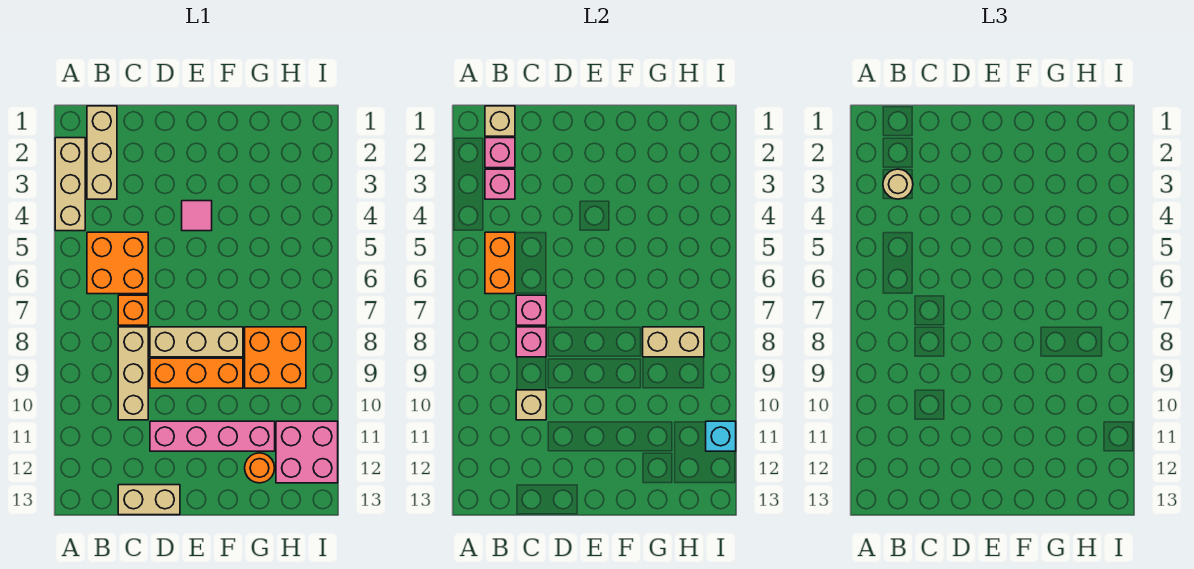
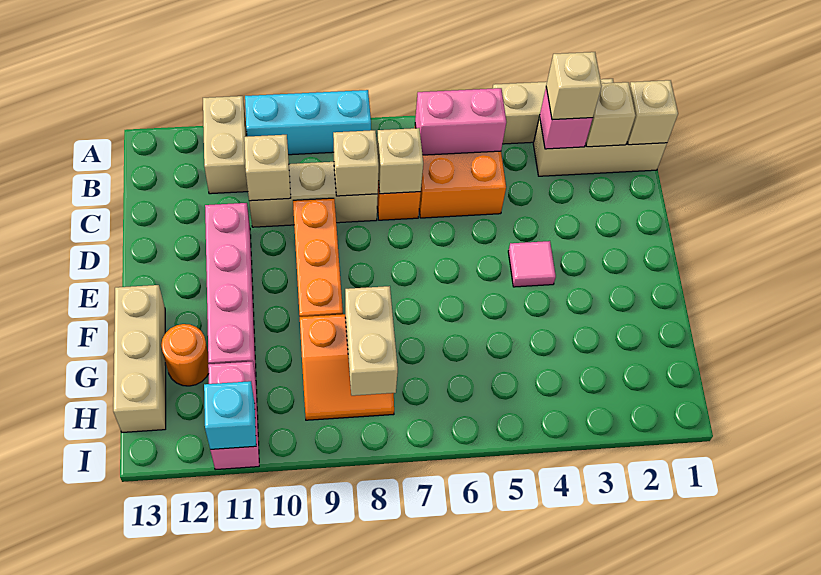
none -> cyan brick A8:A10 level 1
pink brick B2 level 2 -> tan brick B2 level 2
tan round brick B3 level 3 -> tan brick B3 level 3
orange brick B5:B6 level 2 -> pink brick B5:B6 level 2
pink brick C7 level 2 -> tan brick C7 level 2
pink brick C8 level 2 -> tan brick C8 level 2
tan brick C13:D13 level 1 -> tan brick A11:B11 level 1
tan brick D8:F8 level 1 -> tan brick F13:H13 level 1
orange brick G8:H9 level 1 -> orange slope G8:H9 level 1 top G
pink brick H11:I12 level 1 -> pink brick H11:I11 level 1

